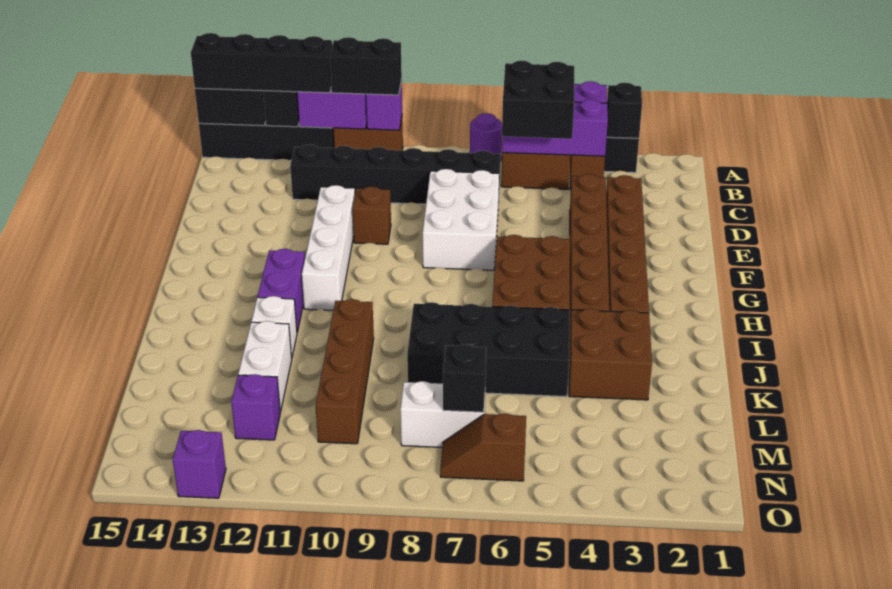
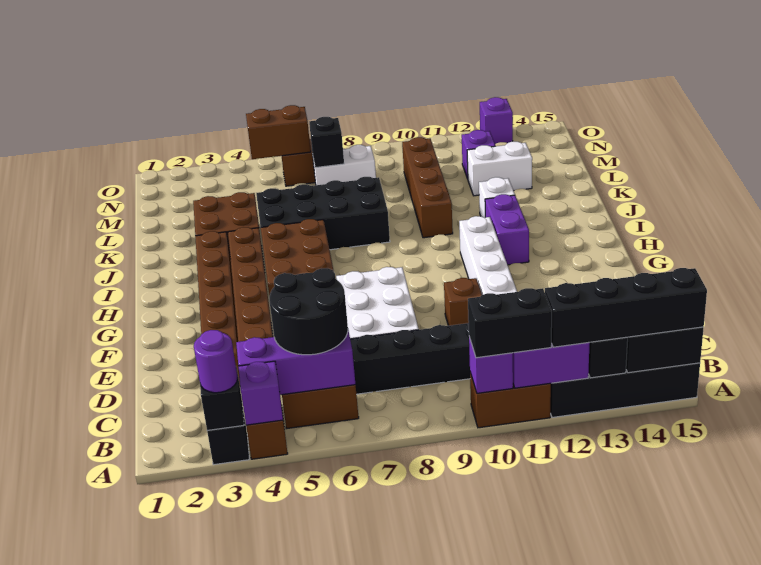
purple round brick A7 level 1 -> purple round brick A3 level 3
black brick B5:C6 level 3 -> black round brick B5:C6 level 3
white brick K12:L12 level 1 -> white brick L12:L13 level 1
none -> brown brick N5:N6 level 2

